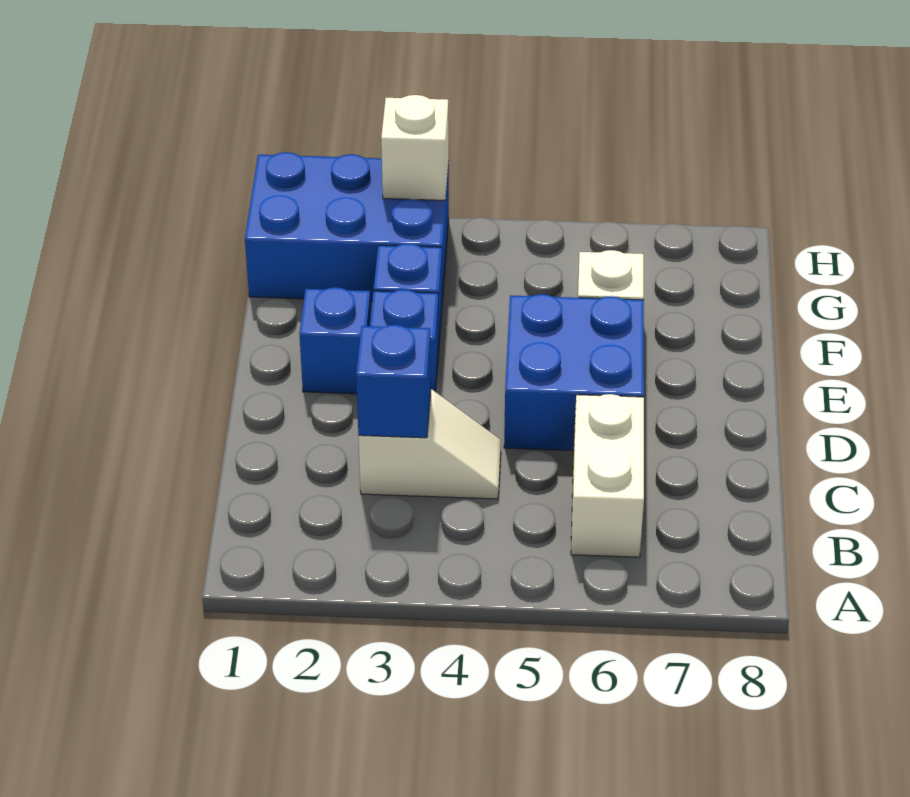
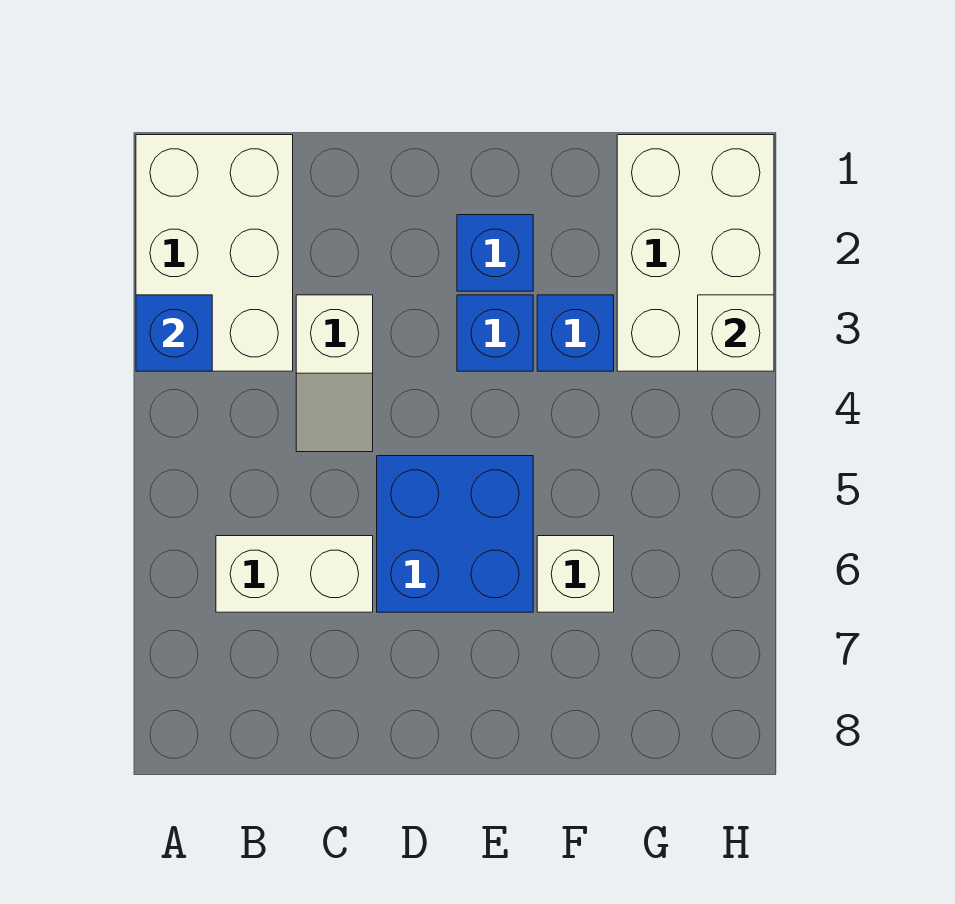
none -> white brick A1:B3 level 1
blue brick C3 level 2 -> blue brick A3 level 2
blue brick G1:H3 level 1 -> white brick G1:H3 level 1

